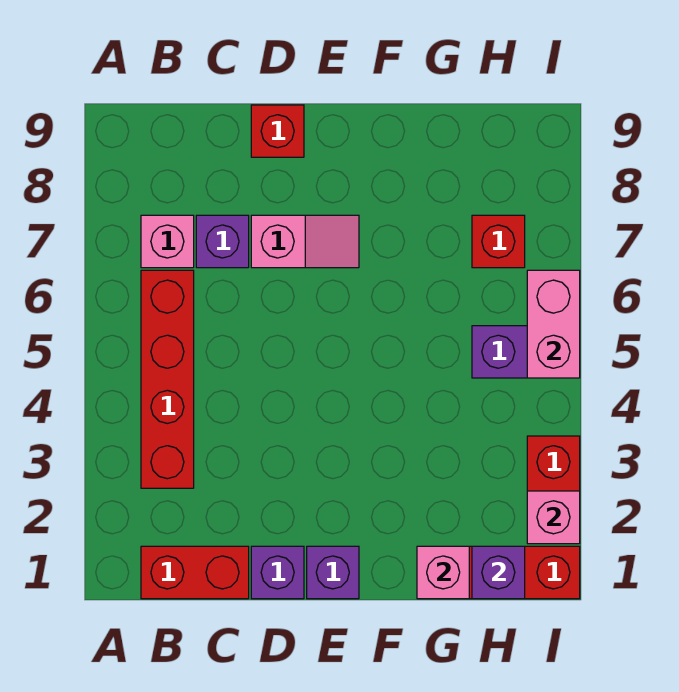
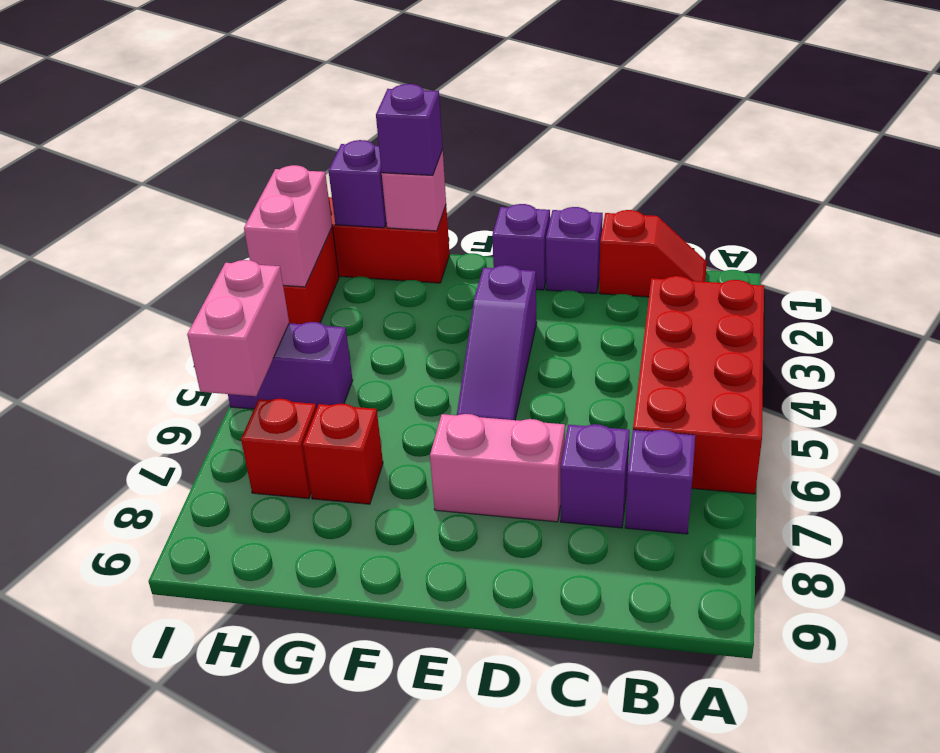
red brick B1:C1 level 1 -> red slope B1:C1 level 1 top C
red brick B3:B6 level 1 -> red brick A3:B6 level 1
pink brick B7 level 1 -> purple brick B7 level 1
pink slope D7:E7 level 1 top D -> pink brick D7:E7 level 1
red brick D9 level 1 -> red brick G7 level 1
none -> purple slope E3:E5 level 1 top 3
none -> purple brick G1 level 3
pink brick I2 level 2 -> pink brick I2:I3 level 2

